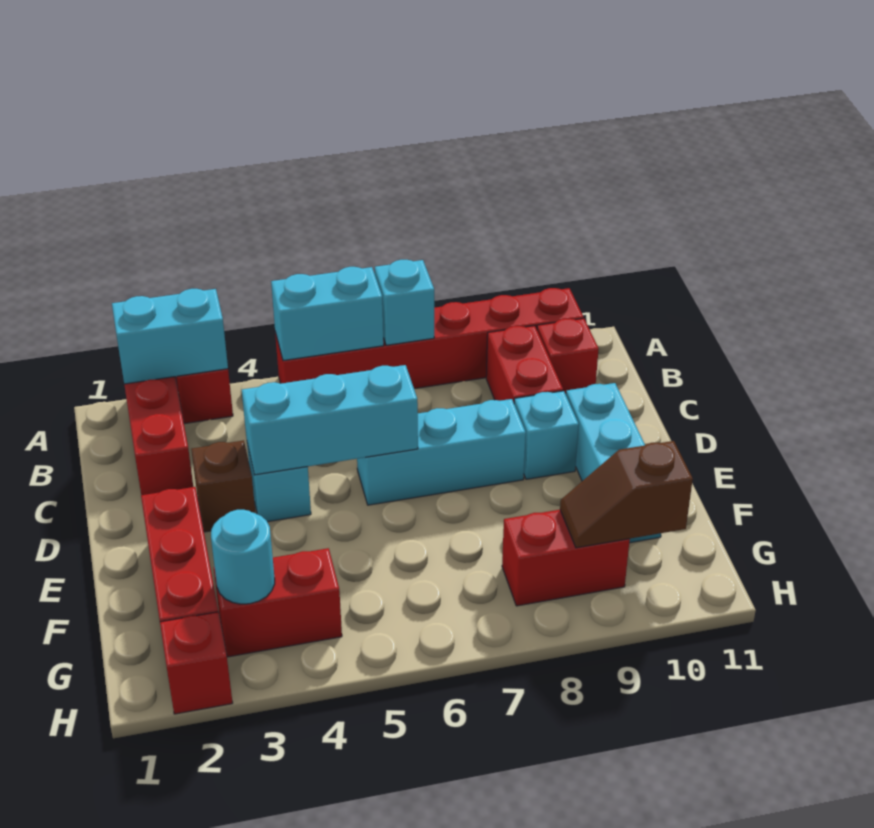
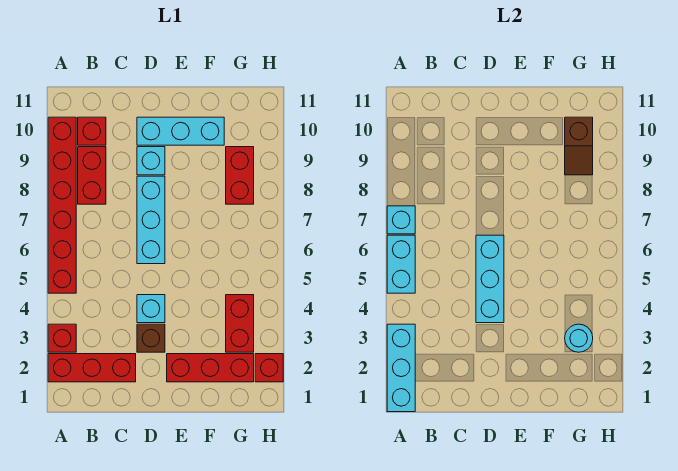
cyan brick A2:A3 level 2 -> cyan brick A1:A3 level 2
red brick B9:C9 level 1 -> red brick B8:B9 level 1

